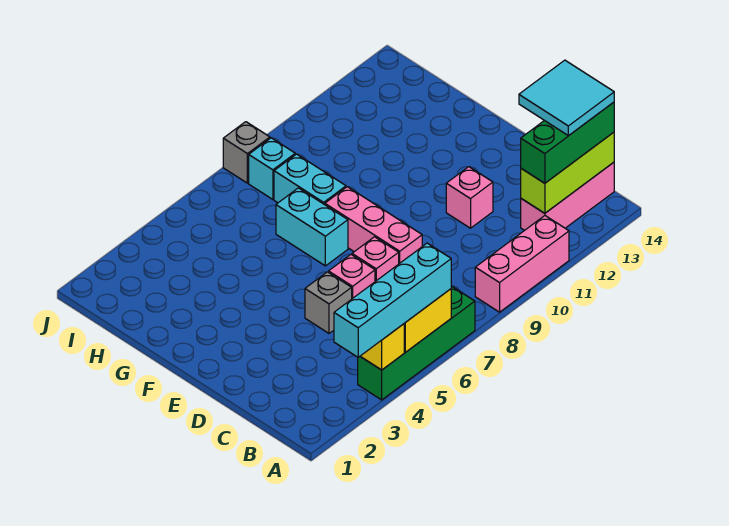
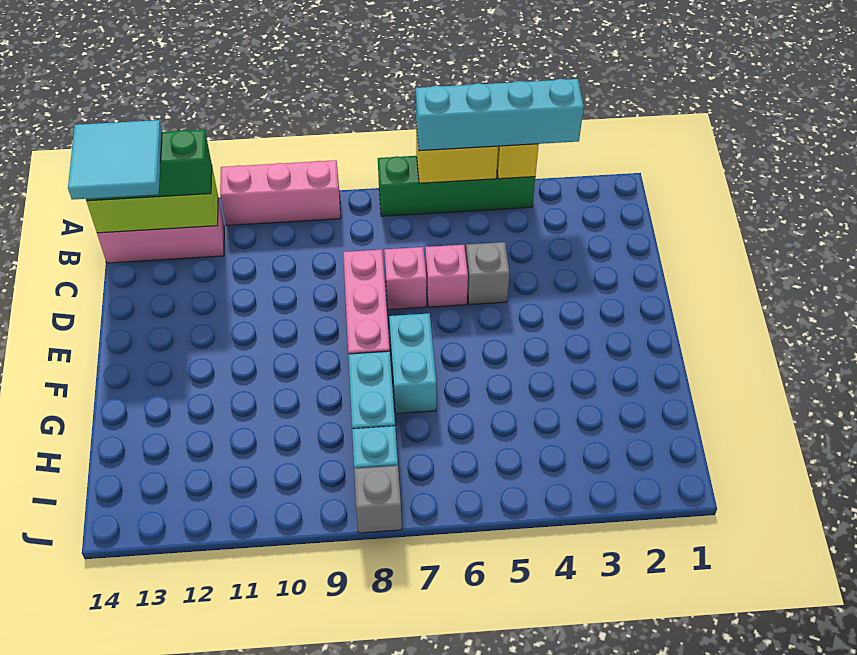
pink brick D11 level 1 -> none

